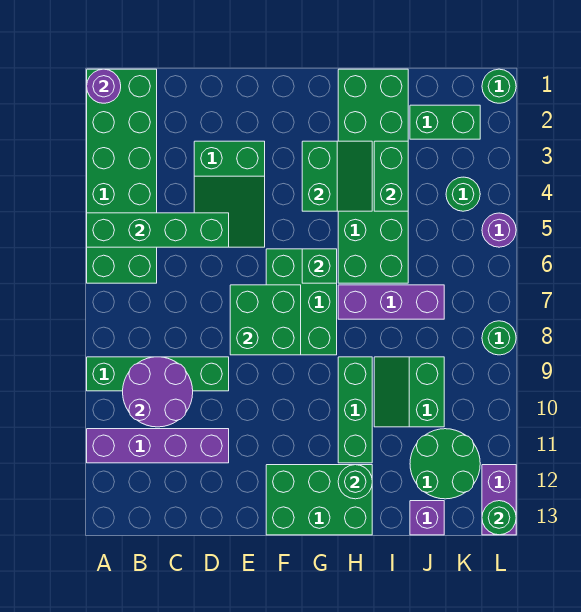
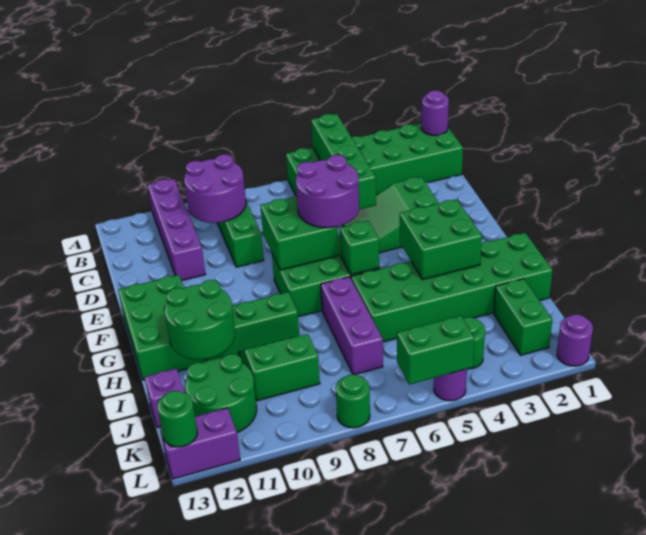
none -> purple round brick E6:F7 level 3
green slope G3:H4 level 2 top G -> green brick G3:H4 level 2
green round brick H12 level 2 -> green round brick H11:I12 level 2
green brick I3:I4 level 2 -> green brick L5:L6 level 2
green round brick L1 level 1 -> purple round brick L1 level 1

